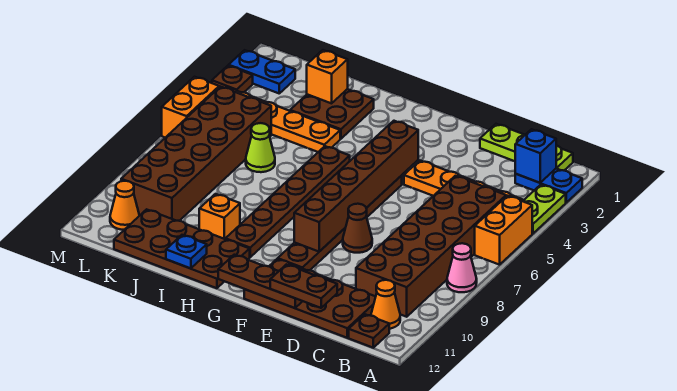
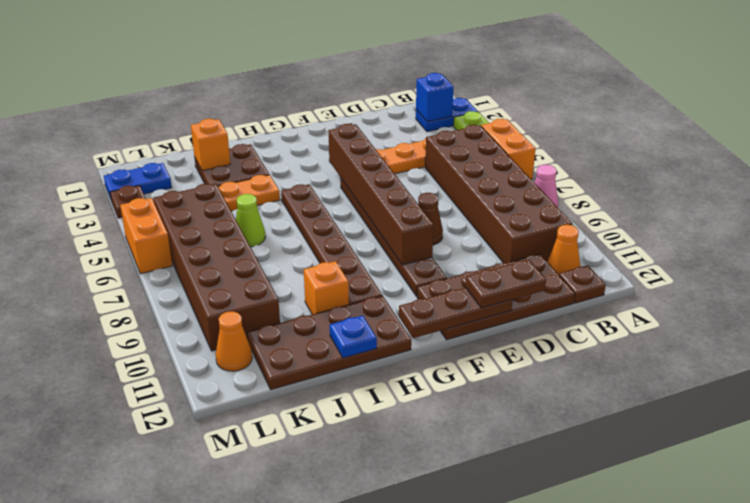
lime plate B1:D1 level 1 -> none

